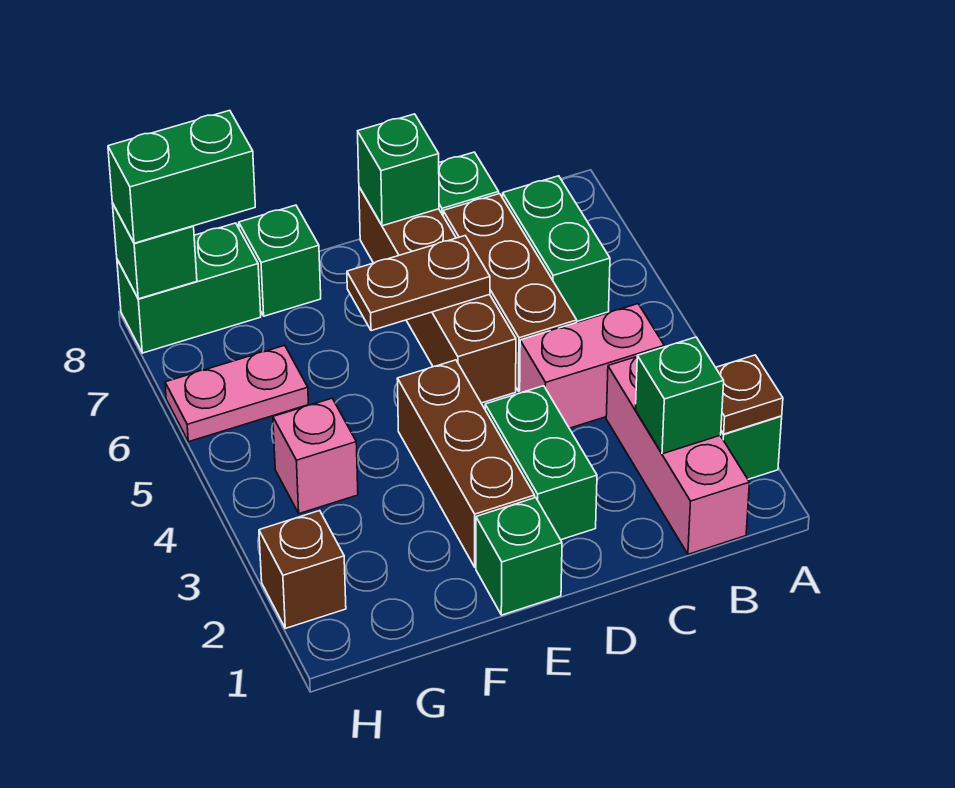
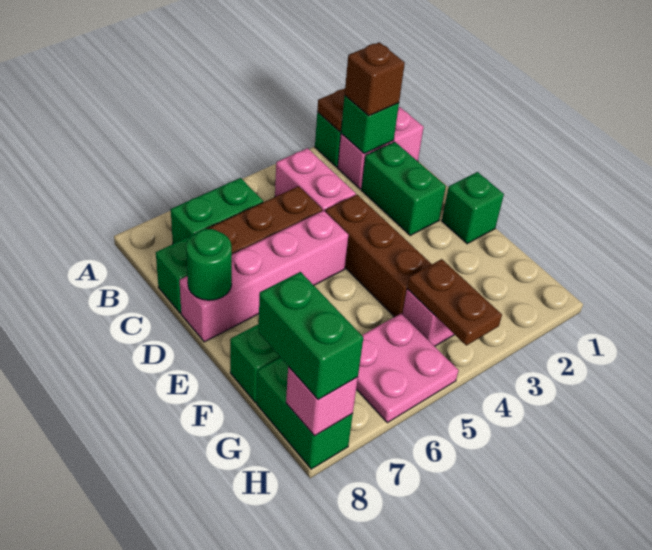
pink brick B1:B3 level 1 -> pink brick B1:B2 level 1
green brick D2:D3 level 1 -> green brick C2:D2 level 1
brown brick D5:D8 level 1 -> pink brick D5:D8 level 1
brown plate D6:E6 level 2 -> brown plate G4:H4 level 2
green brick D8 level 2 -> green round brick D8 level 2
brown brick E2:E4 level 1 -> brown brick D4:F4 level 1
pink plate G6:H6 level 1 -> pink plate G5:H6 level 1
brown brick H2 level 1 -> brown brick B2 level 3
green brick H8 level 2 -> pink brick H8 level 2

